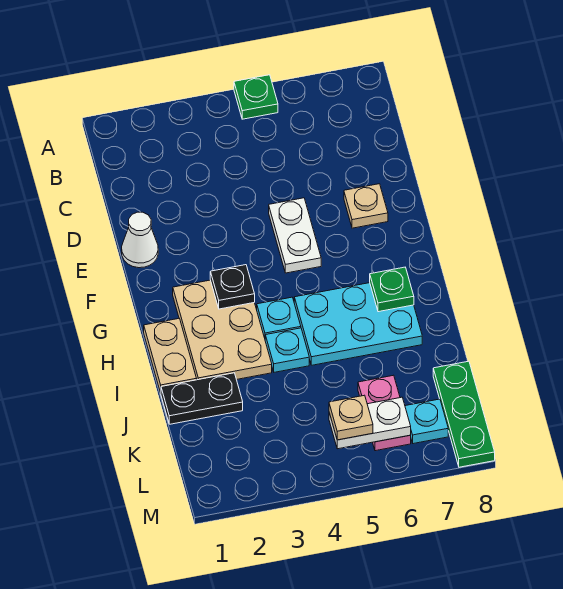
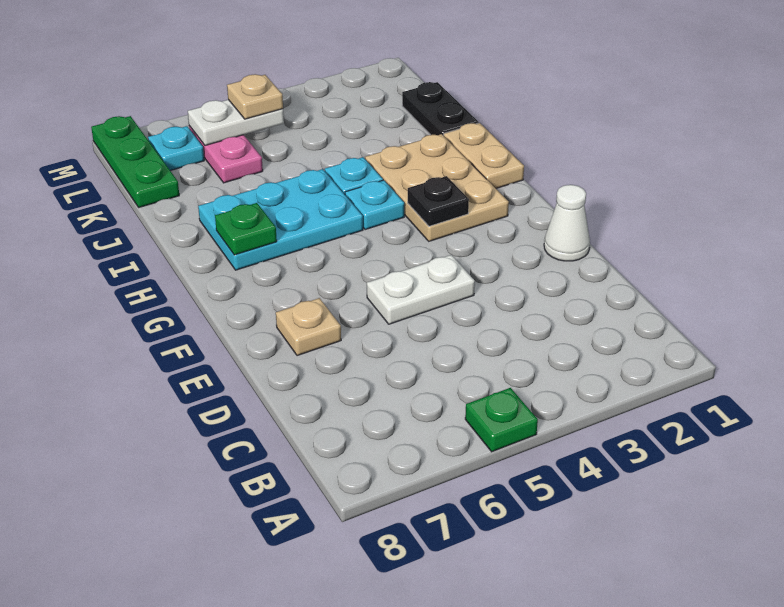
white plate E5:F5 level 1 -> white plate E4:E5 level 1
black plate J1:J2 level 1 -> black plate J1:K1 level 1

